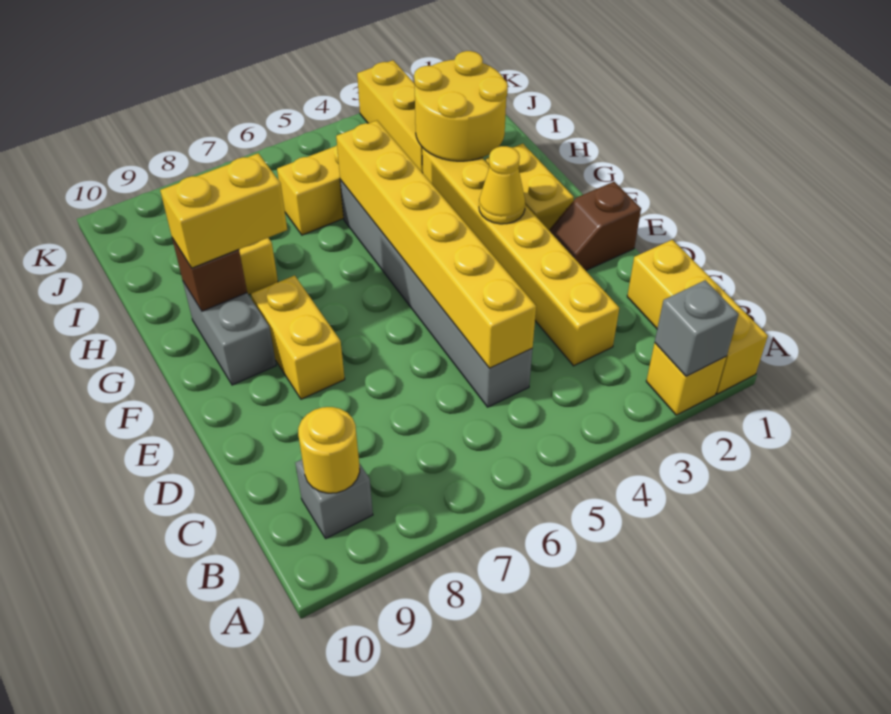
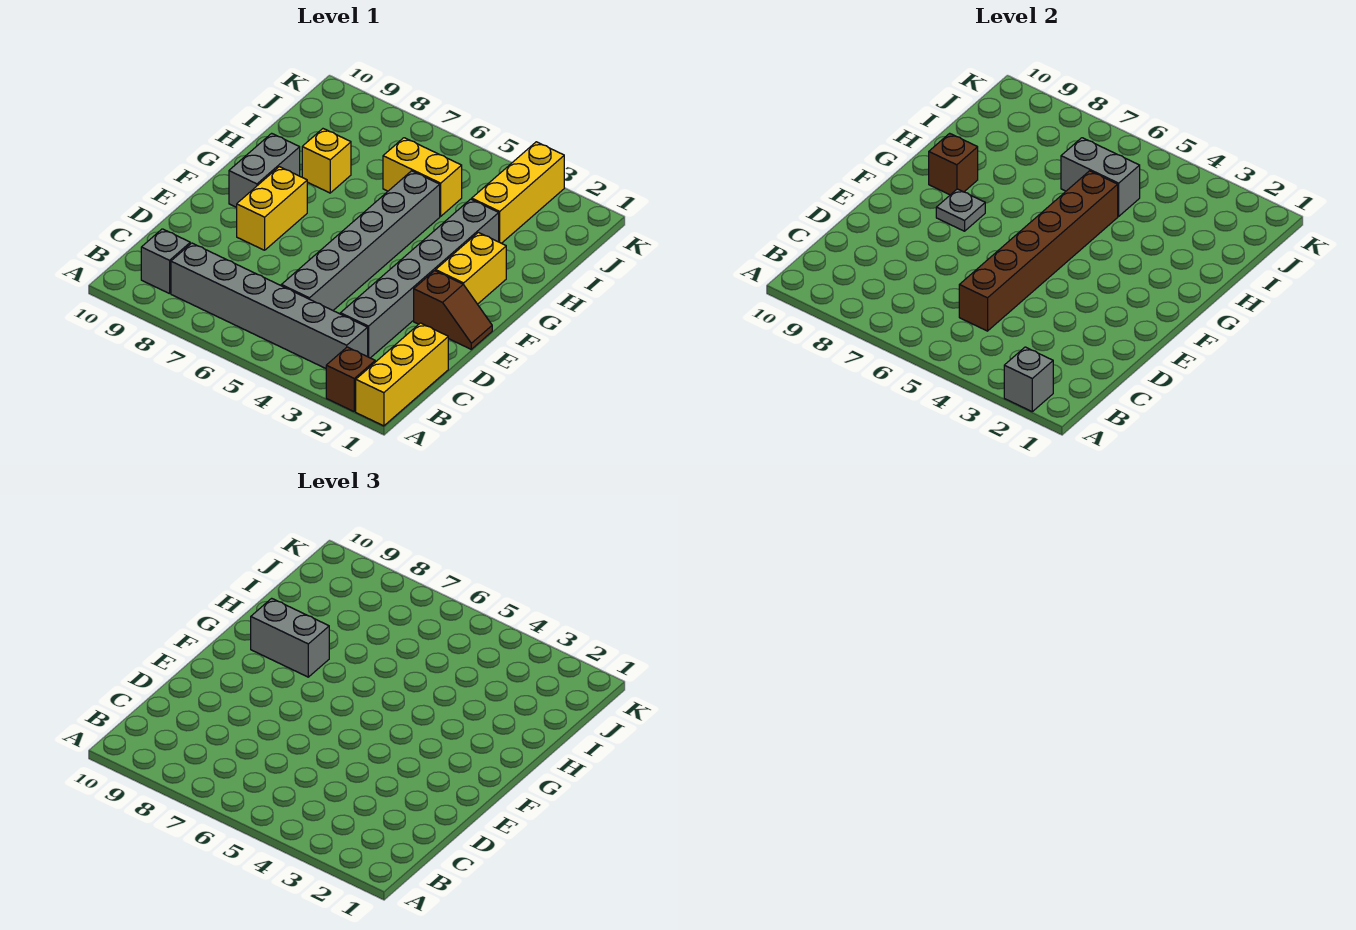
yellow brick A2 level 1 -> brown brick A2 level 1
none -> grey brick B3:B8 level 1
yellow round brick B9 level 2 -> none
yellow brick C3:H3 level 1 -> grey brick C3:H3 level 1
yellow brick C5:H5 level 2 -> brown brick C5:H5 level 2
brown slope E1:E2 level 1 top 1 -> brown slope E1:E2 level 1 top 2
yellow cone F3 level 2 -> none
none -> grey plate F8 level 2
yellow brick G8:G9 level 3 -> grey brick G8:G9 level 3
yellow round brick H2:I3 level 2 -> none
none -> grey brick I5:I6 level 2

